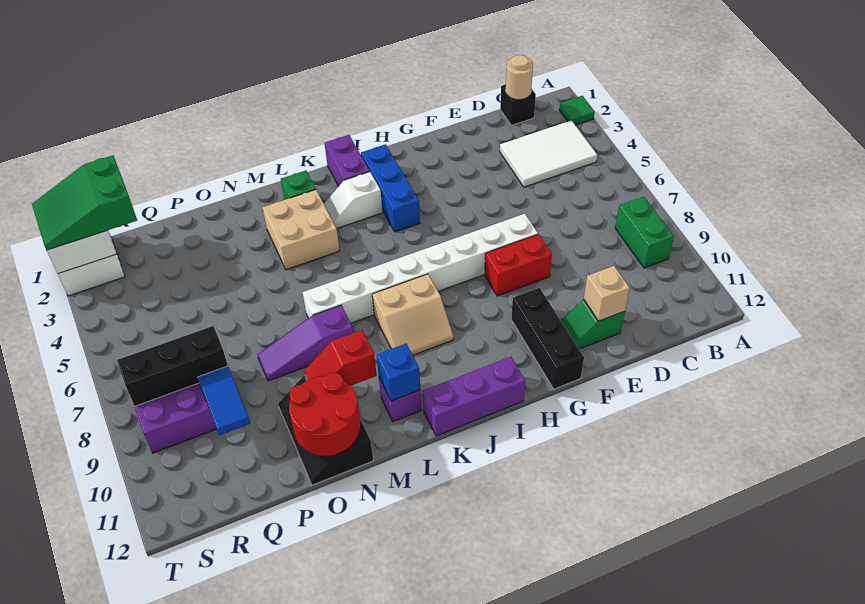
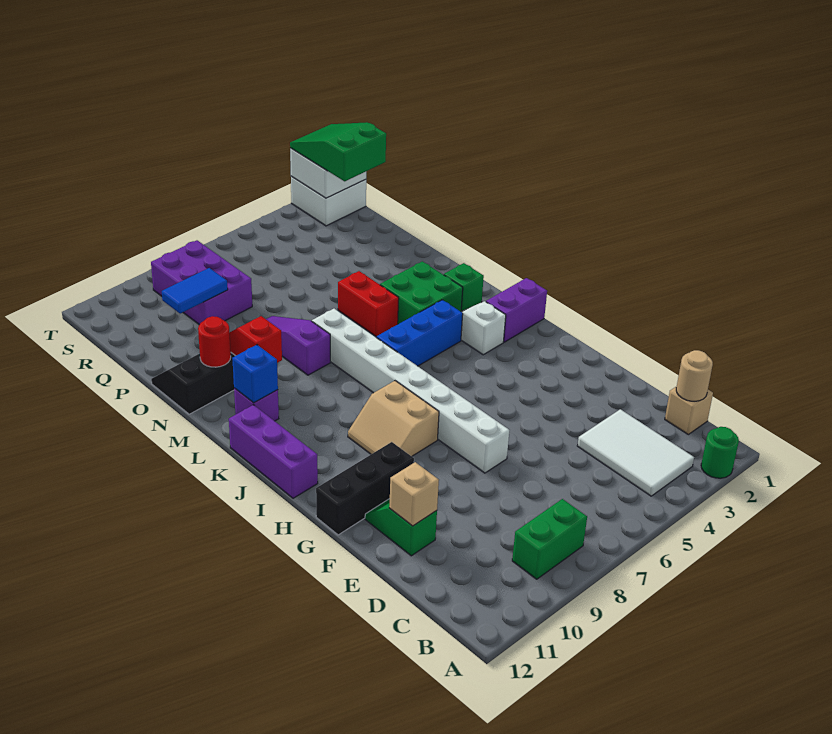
green tile A2 level 1 -> green round brick A2 level 1
black brick C1 level 1 -> tan brick C1 level 1
red brick F8:G8 level 1 -> red brick M5:N5 level 1
blue brick I2:I4 level 1 -> blue brick K4:K6 level 1
tan slope J8:K9 level 1 top 8 -> tan slope H8:I9 level 1 top 8
tan brick L3:M4 level 1 -> green brick L3:M4 level 1
red round brick N11:O12 level 2 -> red round brick N11 level 2
black brick Q8:S8 level 2 -> none

